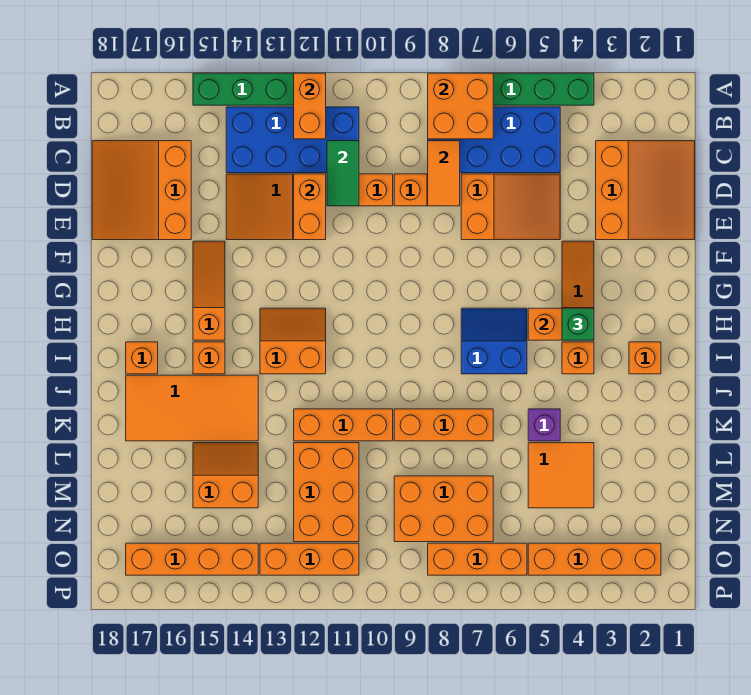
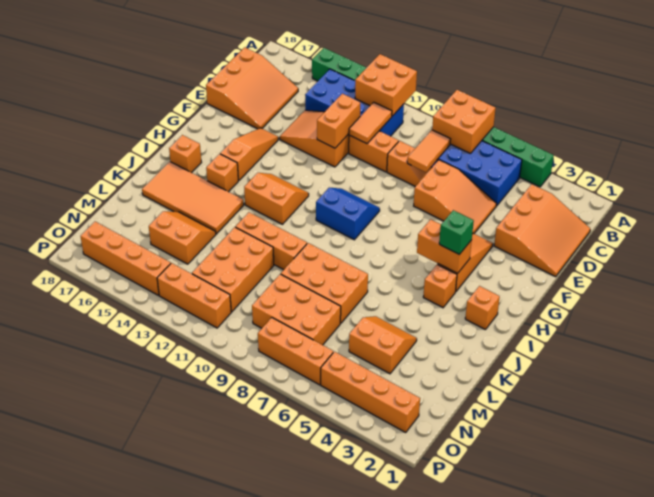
orange brick A12:B12 level 2 -> orange brick A11:B12 level 2
green tile C11:D11 level 2 -> orange tile C11:D11 level 2
orange slope C16:E18 level 1 top 16 -> orange slope C16:E18 level 1 top 18
blue slope H6:I7 level 1 top I -> blue slope G9:H10 level 1 top H
purple brick K5 level 1 -> none
orange brick K7:K9 level 1 -> orange brick K7:L9 level 1
orange tile L4:M5 level 1 -> orange slope L4:M5 level 1 top M

